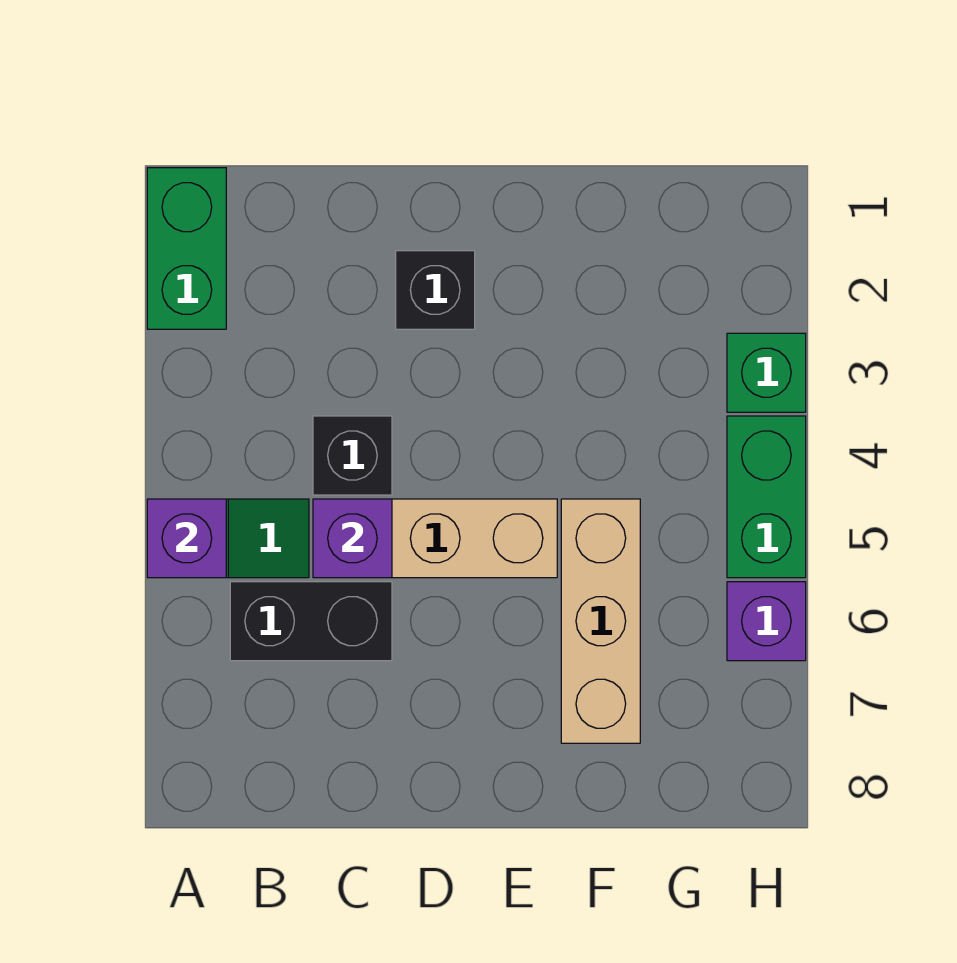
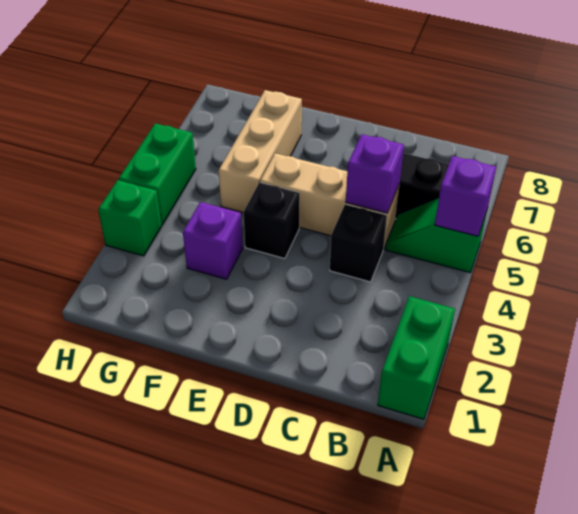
black brick D2 level 1 -> black brick E4 level 1
purple brick H6 level 1 -> purple brick F3 level 1

